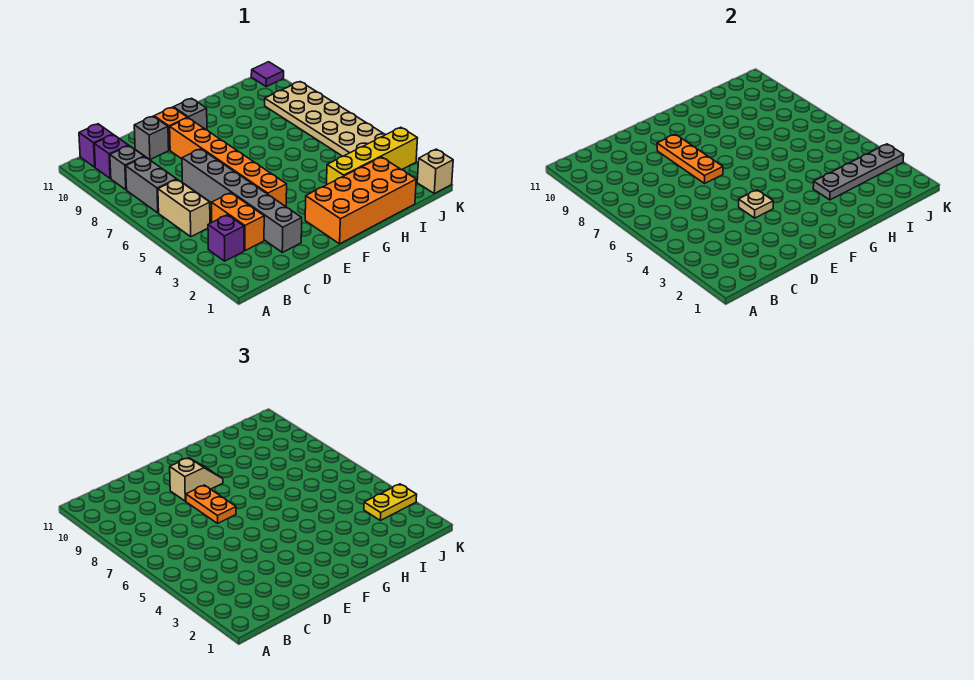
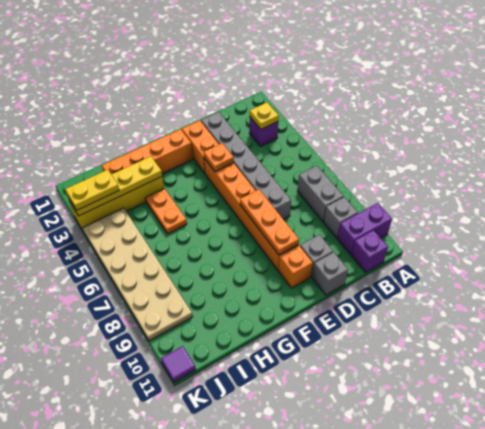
none -> yellow plate B3 level 2
tan brick B5:B6 level 1 -> none
purple brick B10 level 1 -> purple brick A10:B10 level 1
orange brick C3:C4 level 1 -> orange brick E2:E3 level 1
tan plate E4 level 2 -> orange plate E4 level 2
orange plate E7:E8 level 3 -> orange plate H4:H5 level 1
tan slope E9:F9 level 3 top E -> none
orange brick F1:I2 level 1 -> orange brick F2:I2 level 1
grey brick F10 level 1 -> grey brick D11 level 1
grey plate H3:K3 level 2 -> yellow plate H3:K3 level 2
tan brick K1 level 1 -> none

